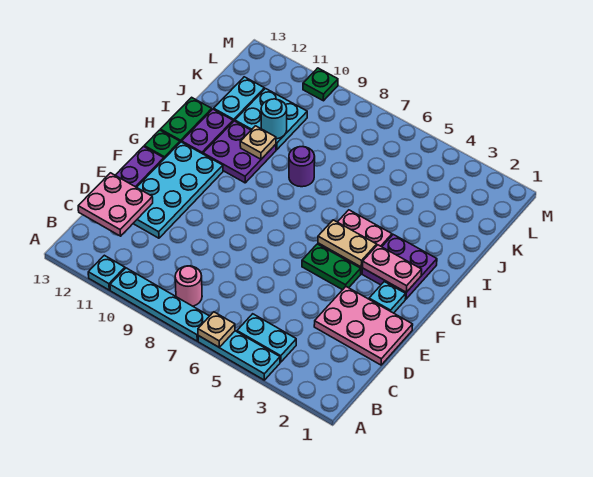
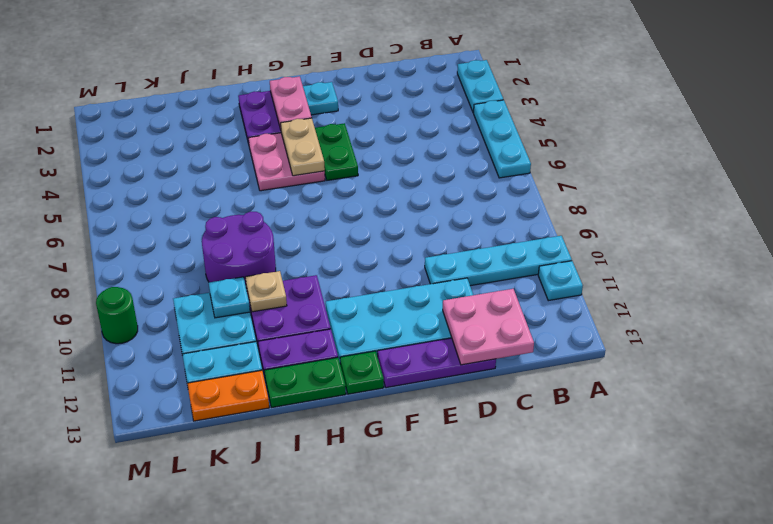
tan plate A6 level 2 -> none
cyan plate A7:A10 level 1 -> cyan plate A10:D10 level 1
cyan plate B4:B5 level 1 -> cyan plate A2:A3 level 1
pink round brick B8 level 1 -> none
pink plate D1:E3 level 1 -> none
purple round brick I8 level 1 -> purple round brick I8:J9 level 1
cyan round brick J10 level 2 -> cyan plate J10 level 2
none -> orange plate J13:K13 level 1
green plate M10 level 1 -> green round brick M10 level 1

